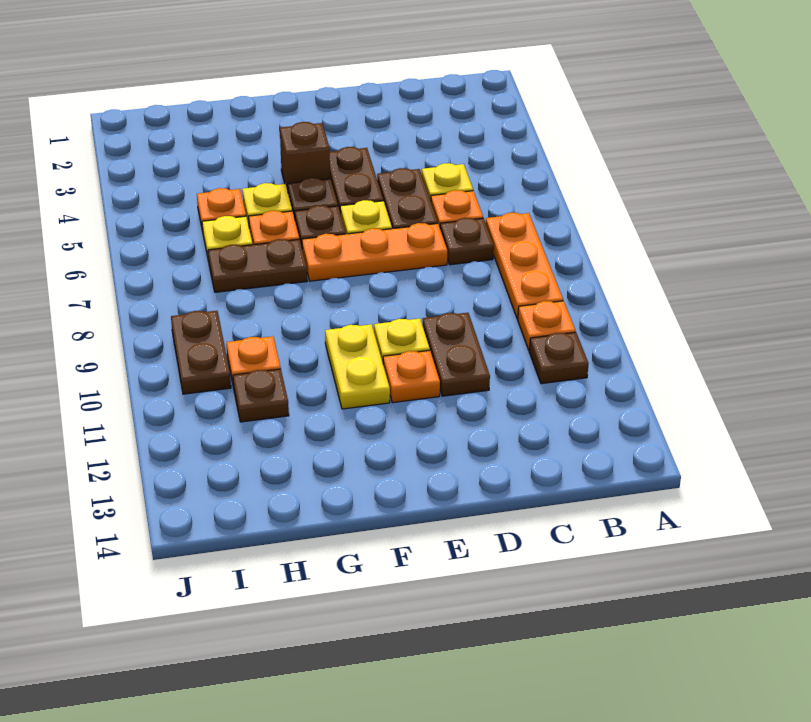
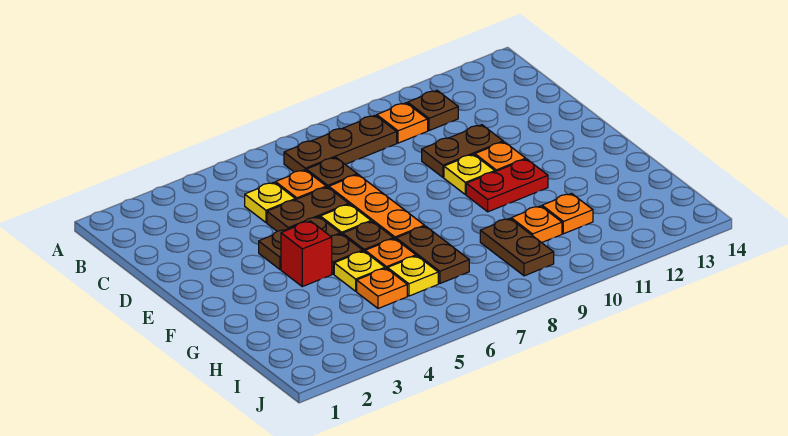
orange plate B7:B9 level 1 -> brown plate B7:B9 level 1
brown brick F4 level 1 -> red brick F4 level 1
yellow plate F10:F11 level 1 -> red plate F10:F11 level 1
brown plate H11 level 1 -> orange plate H11 level 1
brown plate I9:I10 level 1 -> brown plate H9:I9 level 1

